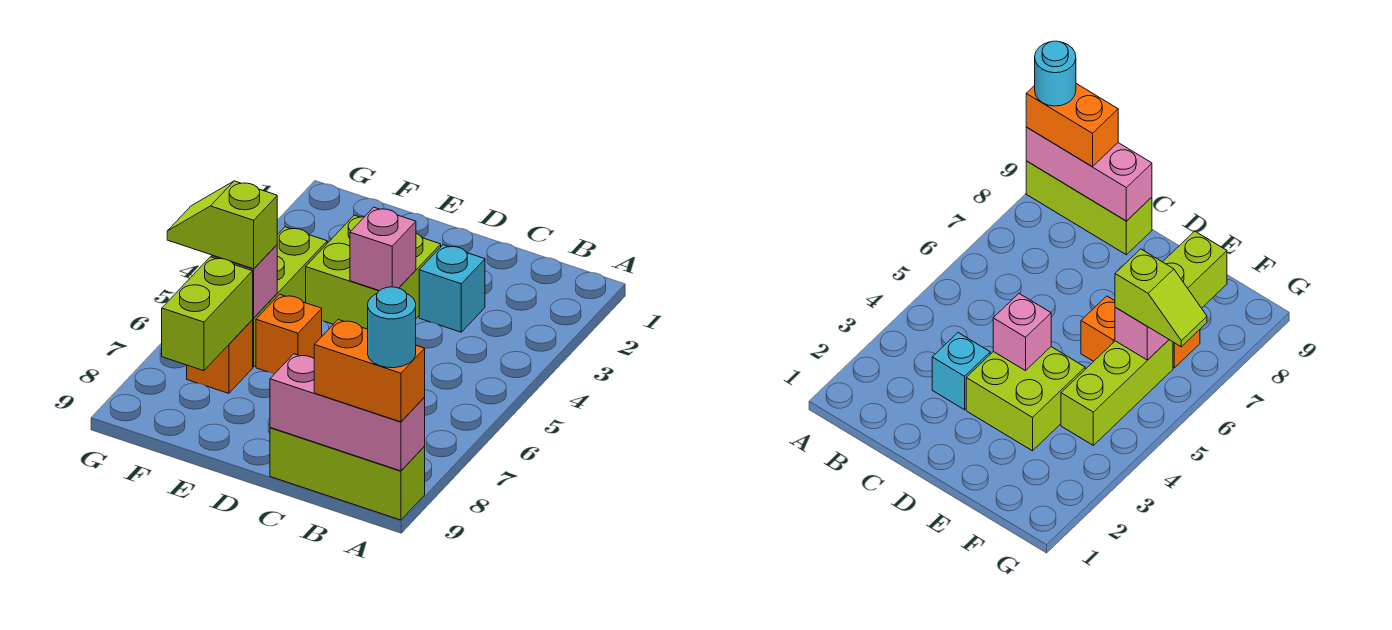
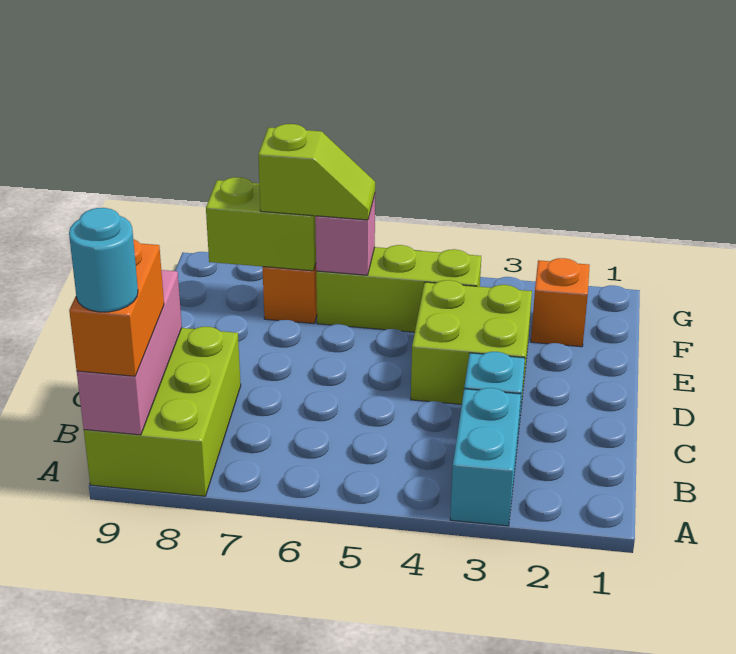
none -> cyan brick A3:B3 level 1
lime brick A9:C9 level 1 -> lime brick A8:C9 level 1
pink brick D4 level 2 -> none
orange brick E6 level 1 -> orange brick F2 level 1
lime slope F6:G6 level 3 top F -> lime slope F6:F7 level 3 top 7

